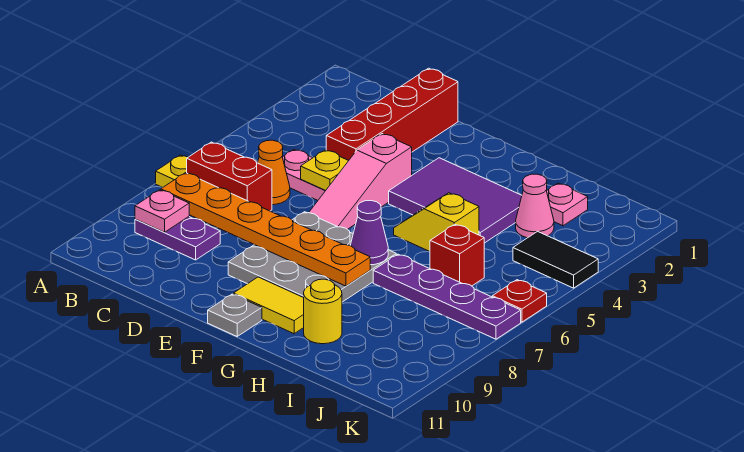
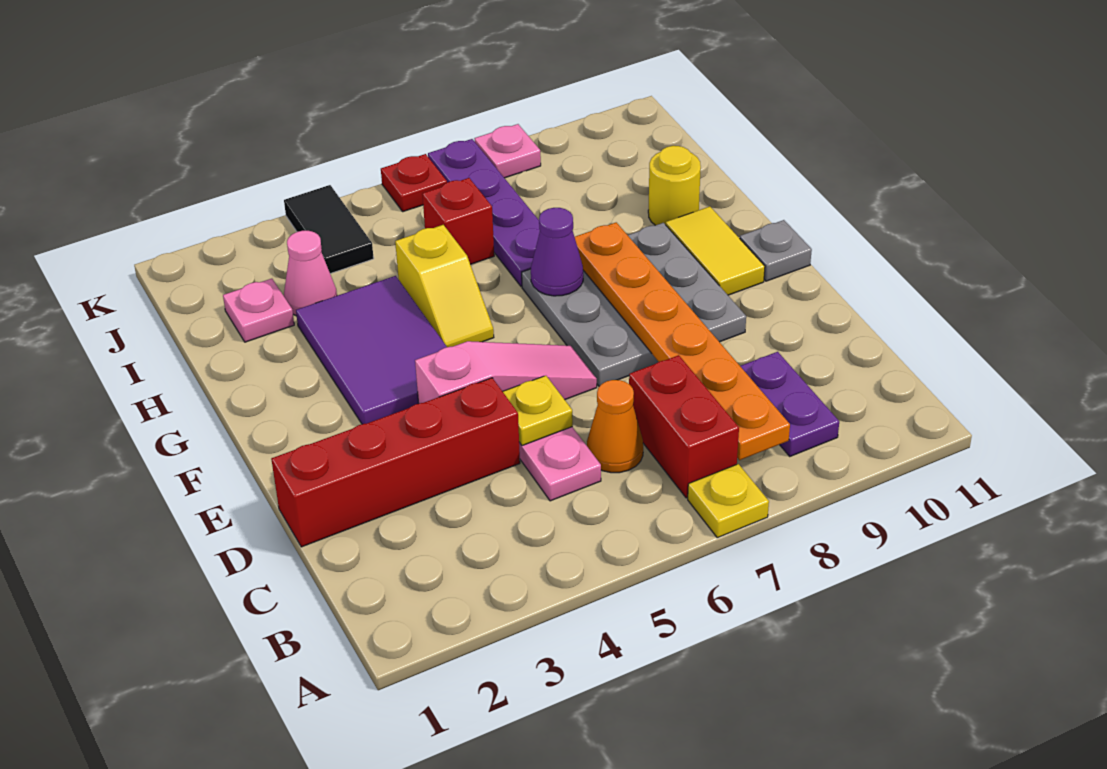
pink plate B9 level 2 -> pink plate K8 level 1

